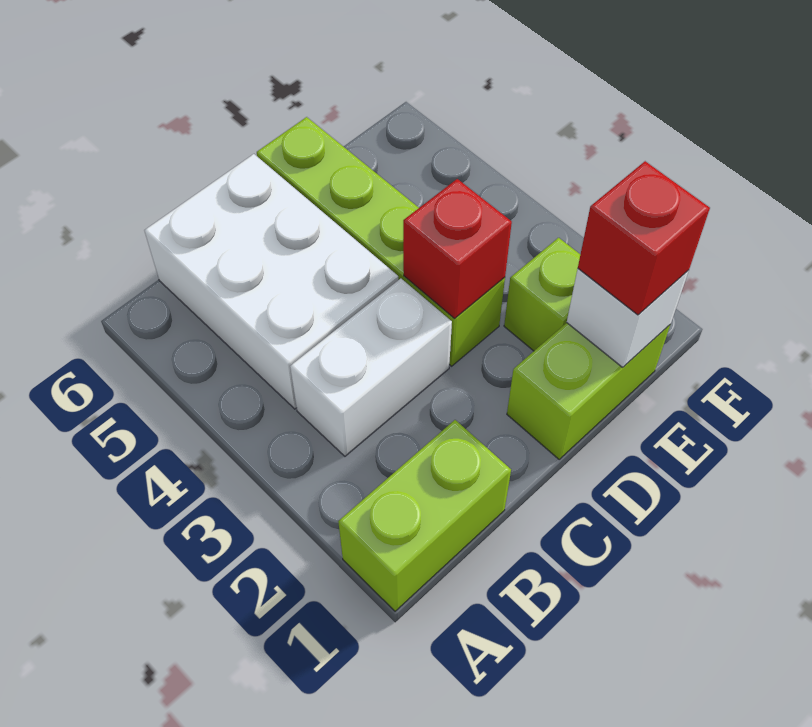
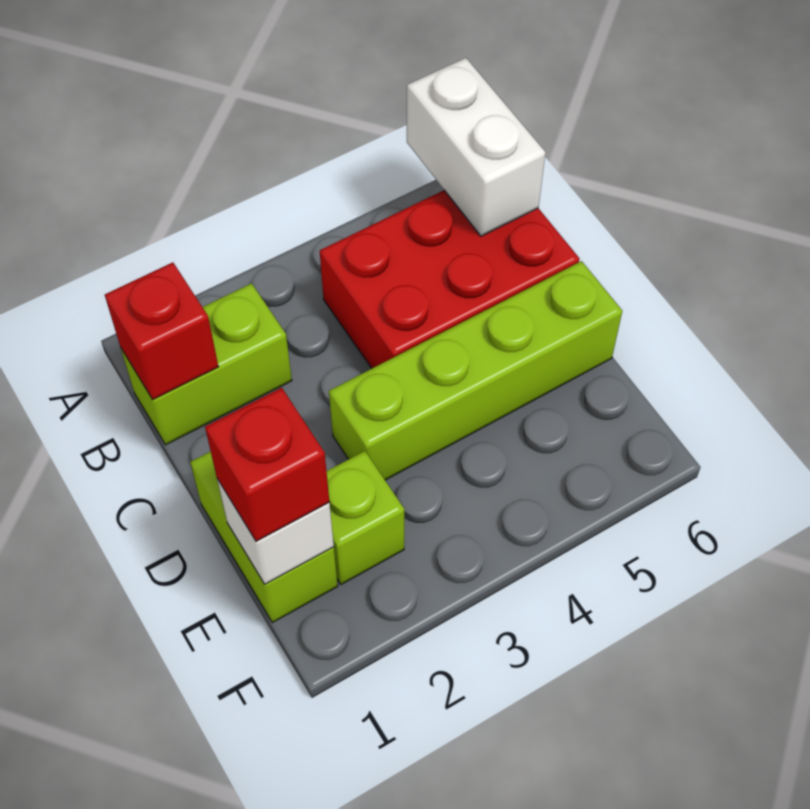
lime brick A1:B1 level 1 -> lime brick B1:B2 level 1
white brick B3:C3 level 1 -> white brick A6:B6 level 2
white brick B4:C6 level 1 -> red brick B4:C6 level 1
red brick D3 level 2 -> red brick B1 level 2

